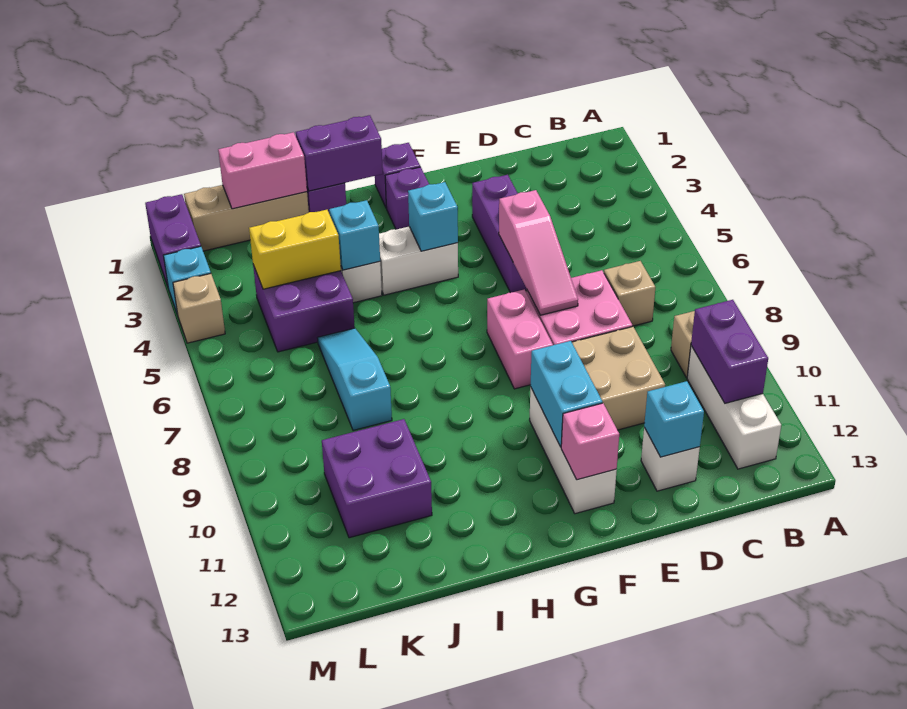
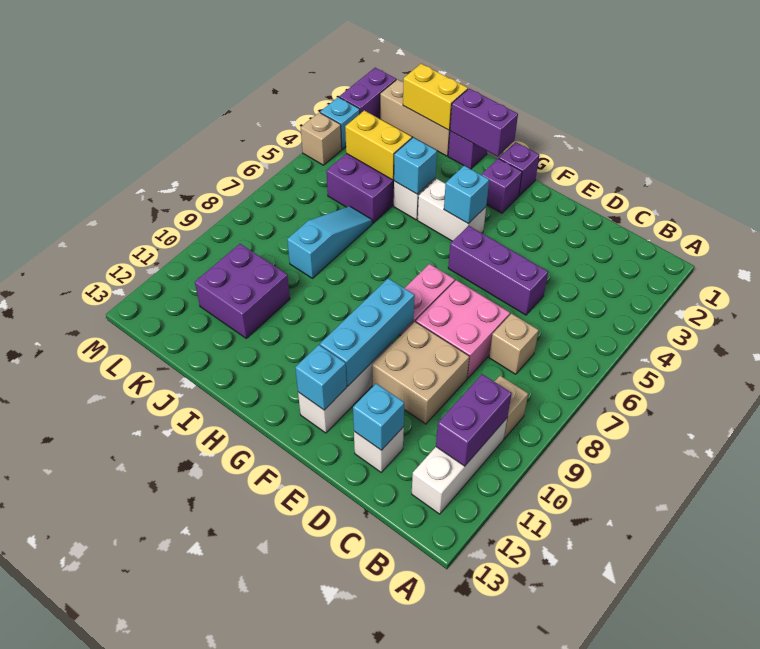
purple brick E3:E5 level 1 -> purple brick D5:F5 level 1
pink slope E5:E7 level 2 top 5 -> none
cyan brick F10:F11 level 2 -> cyan brick F9:F11 level 2
pink brick F12 level 2 -> cyan brick F12 level 2
pink brick J1:K1 level 2 -> yellow brick J1:K1 level 2

